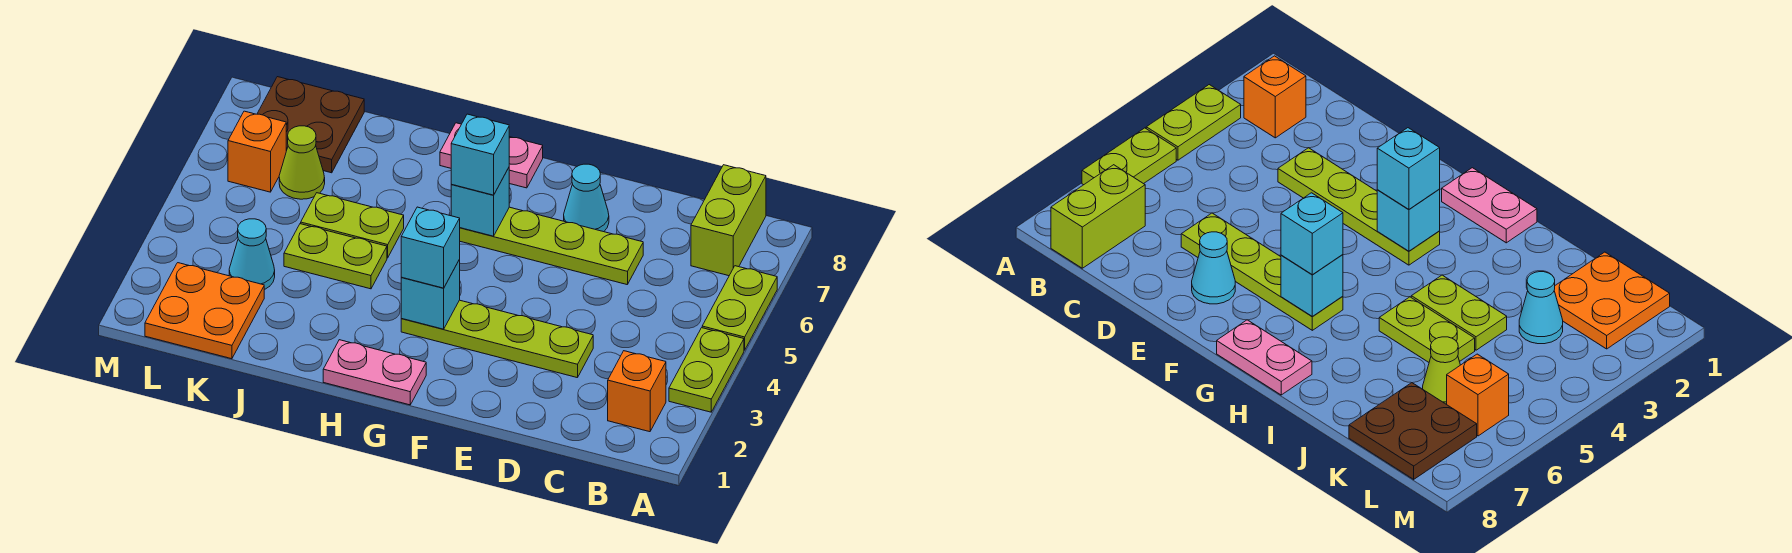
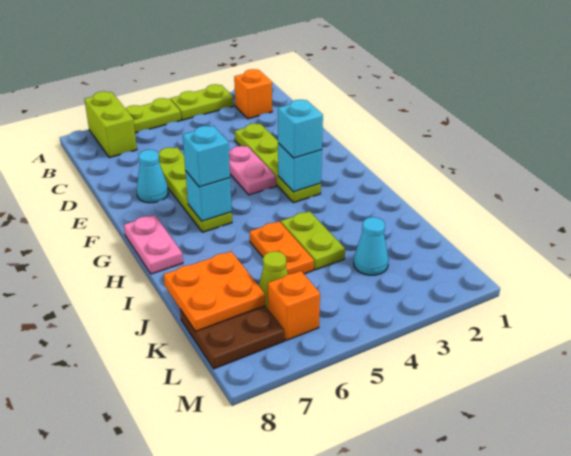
lime brick B7:B8 level 1 -> lime brick A7:B7 level 1
pink plate G1:H1 level 1 -> pink plate E4:F4 level 1
lime plate I5:J5 level 1 -> orange plate I5:J5 level 1
orange plate K1:L2 level 1 -> orange plate J7:K8 level 2

